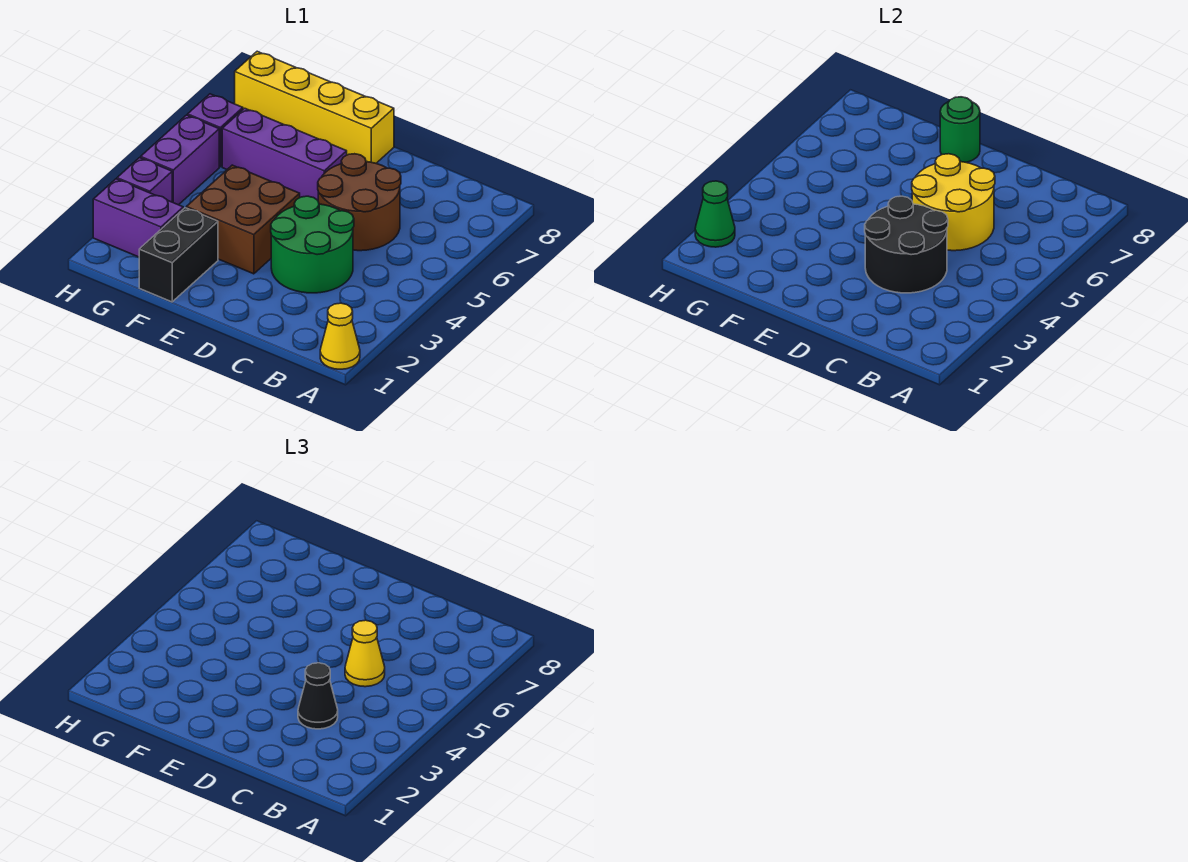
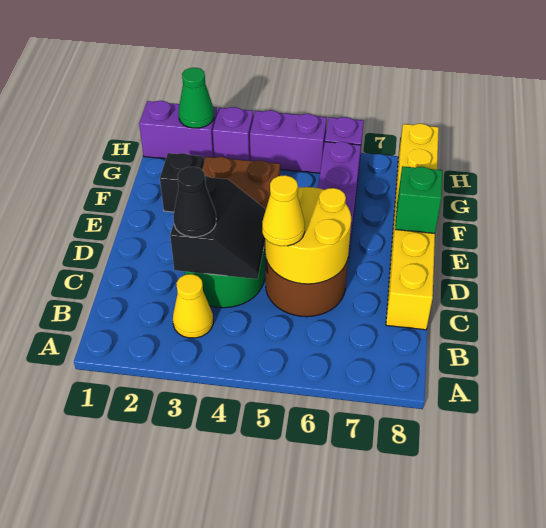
yellow cone A1 level 1 -> yellow cone B3 level 1
black round brick C3:D4 level 2 -> black slope C3:D4 level 2 top 3
yellow brick E8:H8 level 1 -> yellow brick C8:H8 level 1
green round brick E8 level 2 -> green brick E8 level 2
black brick F1:F2 level 1 -> black brick F2 level 1
purple brick G2:H2 level 1 -> purple brick H1:H2 level 1

